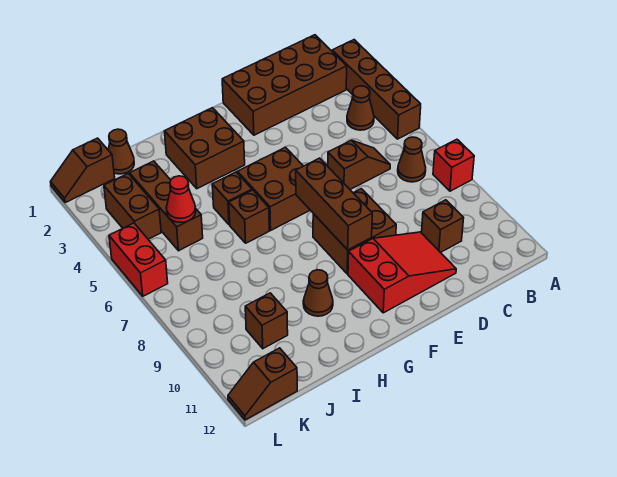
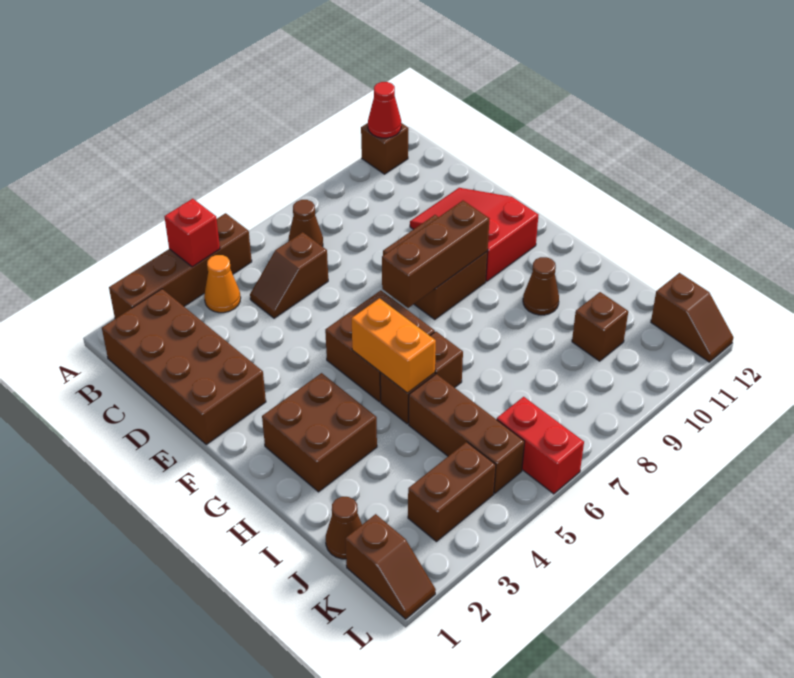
red brick A8 level 1 -> red brick A4 level 2
brown cone B4 level 1 -> orange cone B4 level 1
brown slope C6:D6 level 1 top D -> brown slope C5:C6 level 1 top 6
brown brick C10 level 1 -> brown brick A11 level 1
none -> orange brick G5:H5 level 2
brown brick J3:J5 level 1 -> brown brick I5:K5 level 1
red cone J5 level 2 -> red cone A11 level 2
red brick L5:L6 level 1 -> red brick K6:L6 level 1

